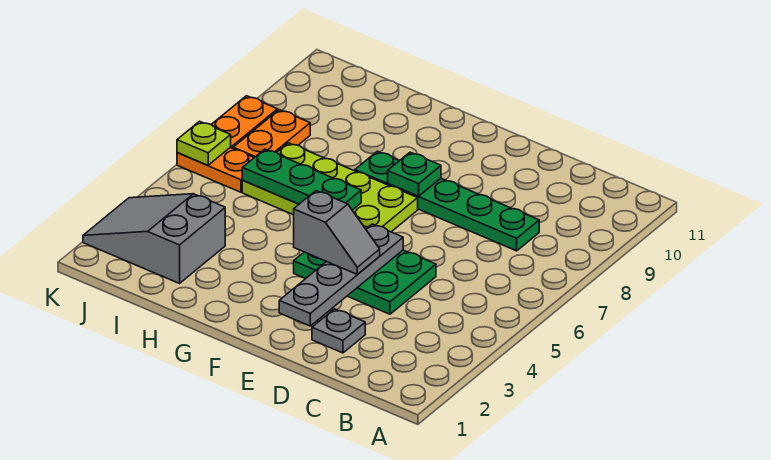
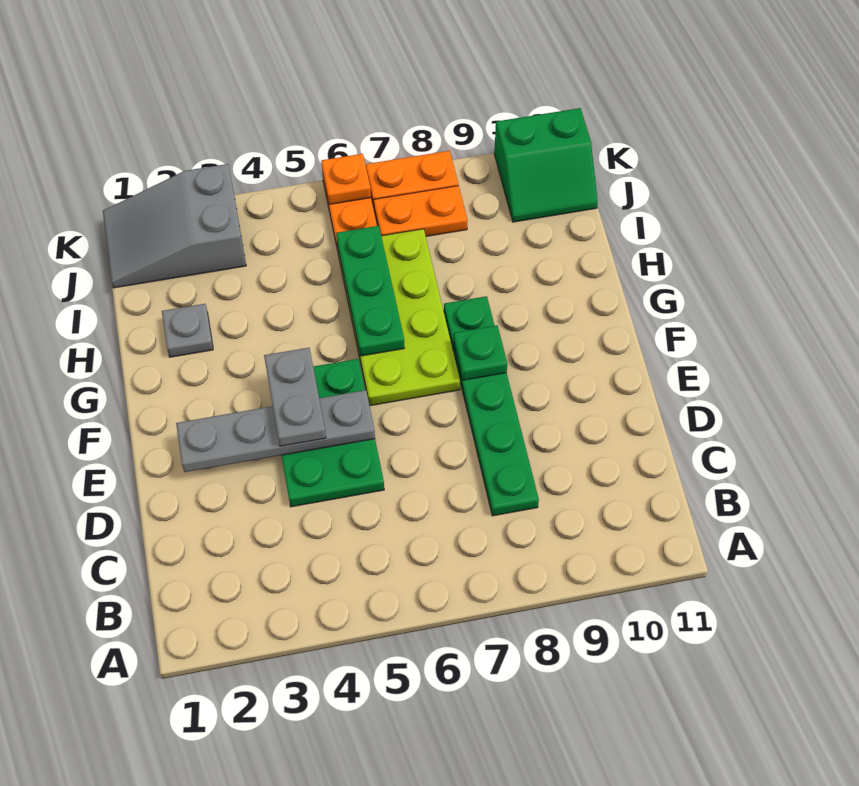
grey plate D2 level 1 -> grey plate H2 level 1
grey slope E4:F4 level 3 top F -> grey plate E4:F4 level 3
grey slope I2:K3 level 1 top I -> grey slope J1:K3 level 1 top 3
none -> green slope J10:K11 level 1 top K
lime plate K6 level 2 -> orange plate K6 level 2

